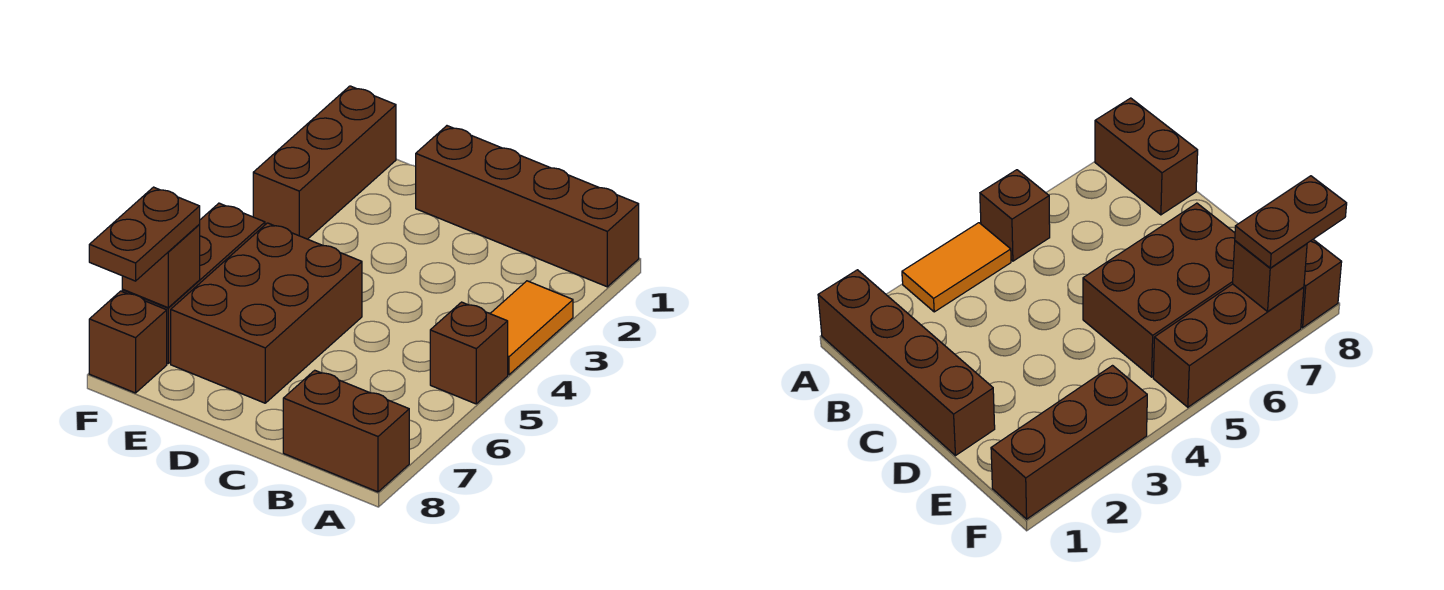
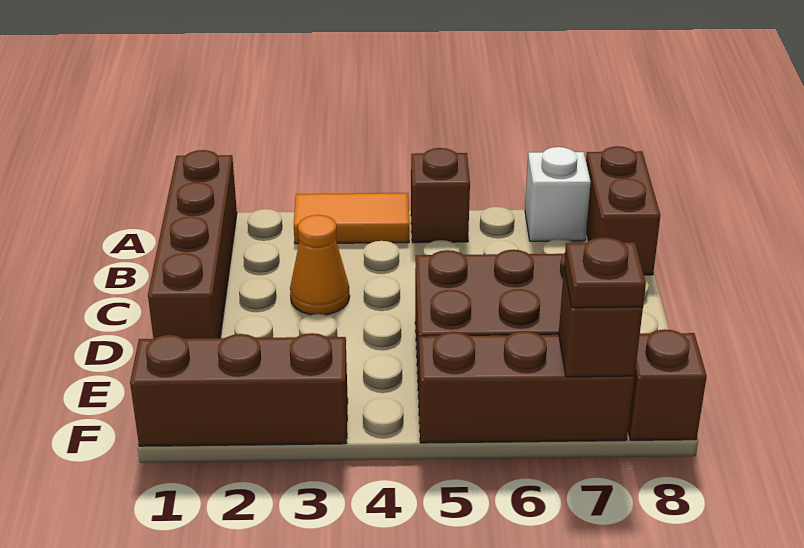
none -> white brick A7 level 1
none -> orange cone C3 level 1
brown plate F7:F8 level 3 -> brown plate F7 level 3

